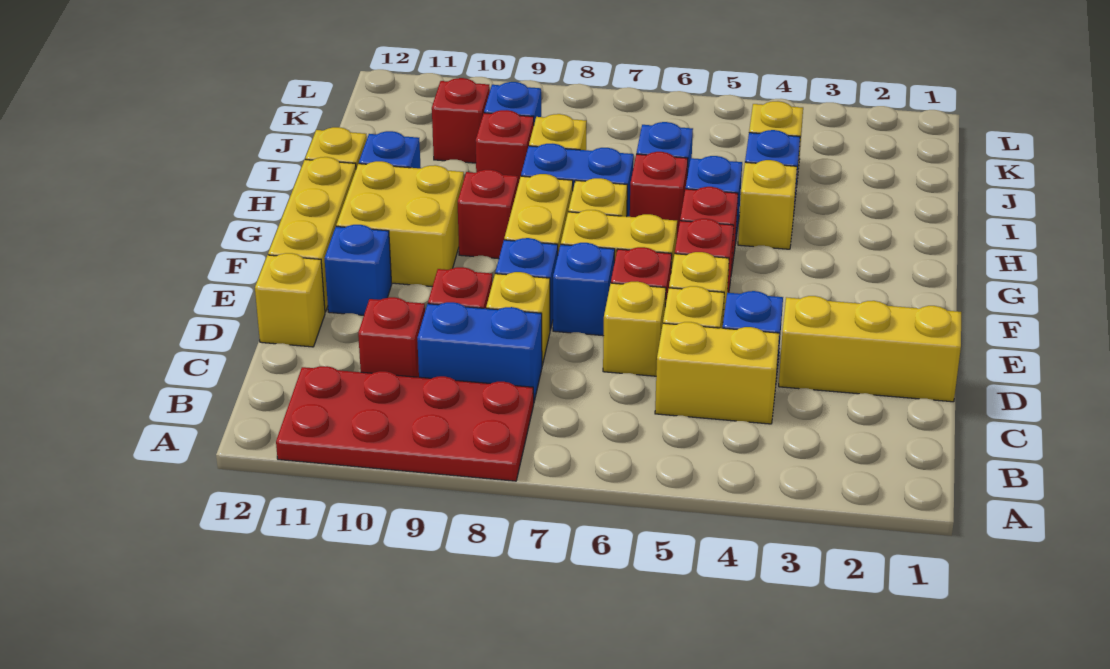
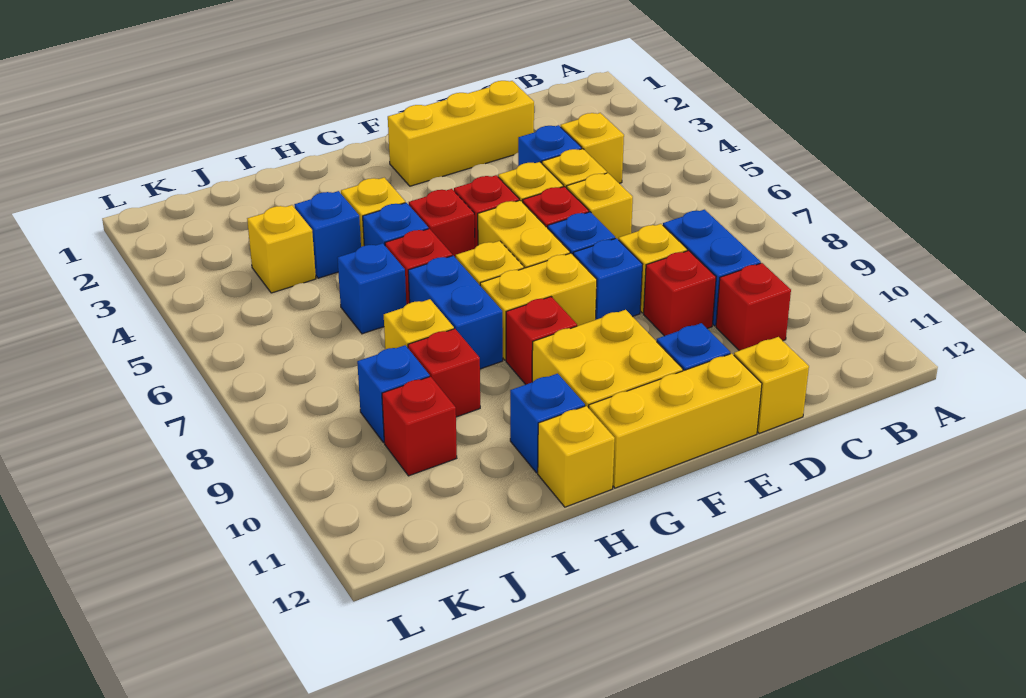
red plate A8:B11 level 1 -> none
yellow brick C4:C5 level 1 -> yellow brick C4 level 1
yellow brick D1:D3 level 1 -> yellow brick D2:F2 level 1

